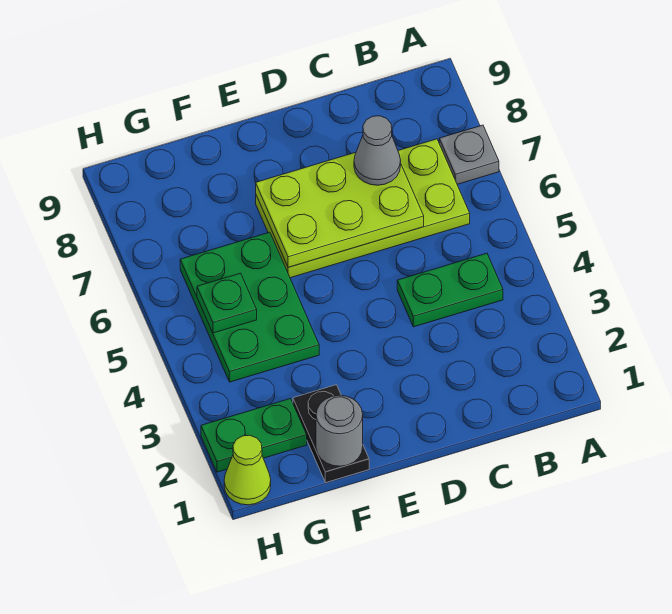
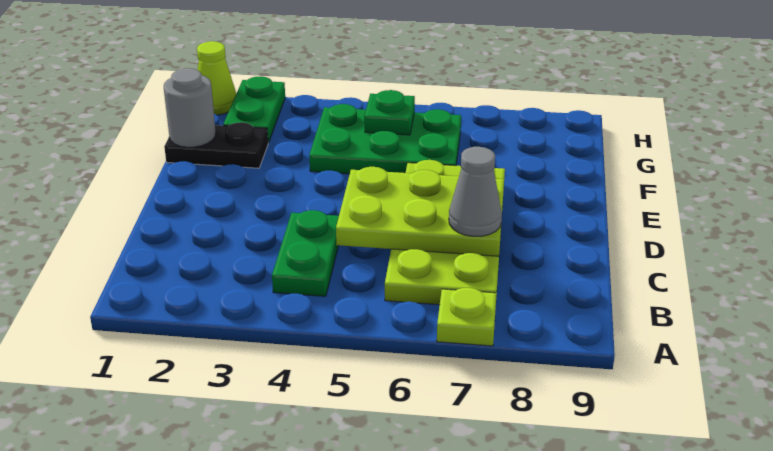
grey plate A7 level 1 -> lime plate A7 level 1
lime plate C6:E7 level 2 -> lime plate C5:D7 level 2

